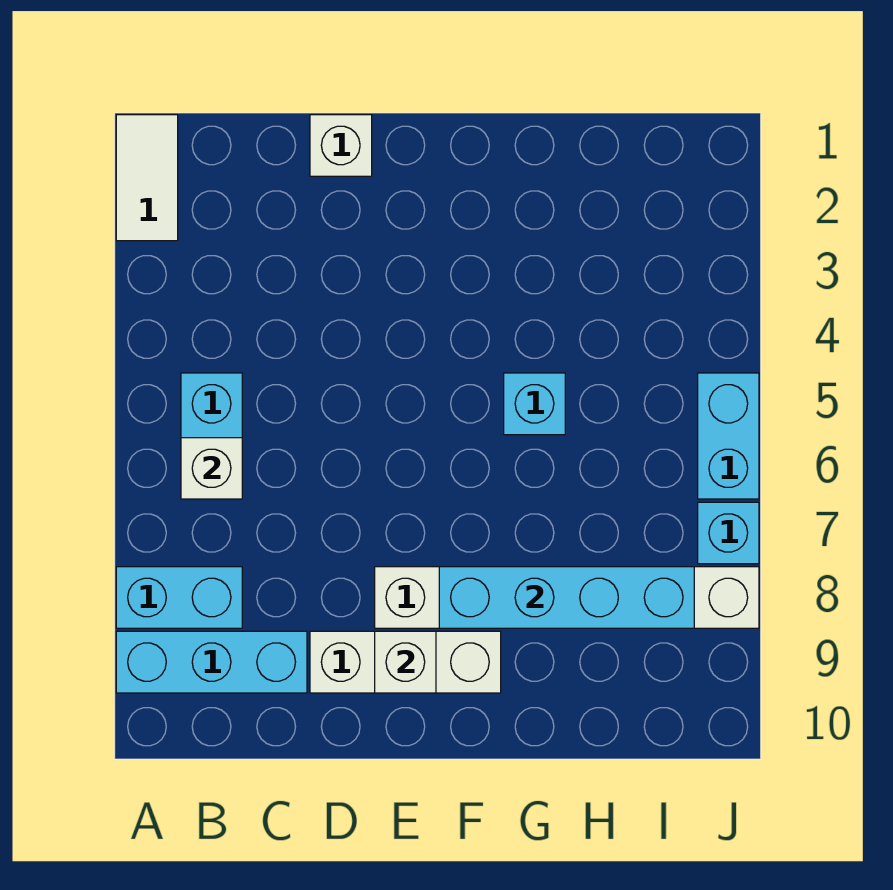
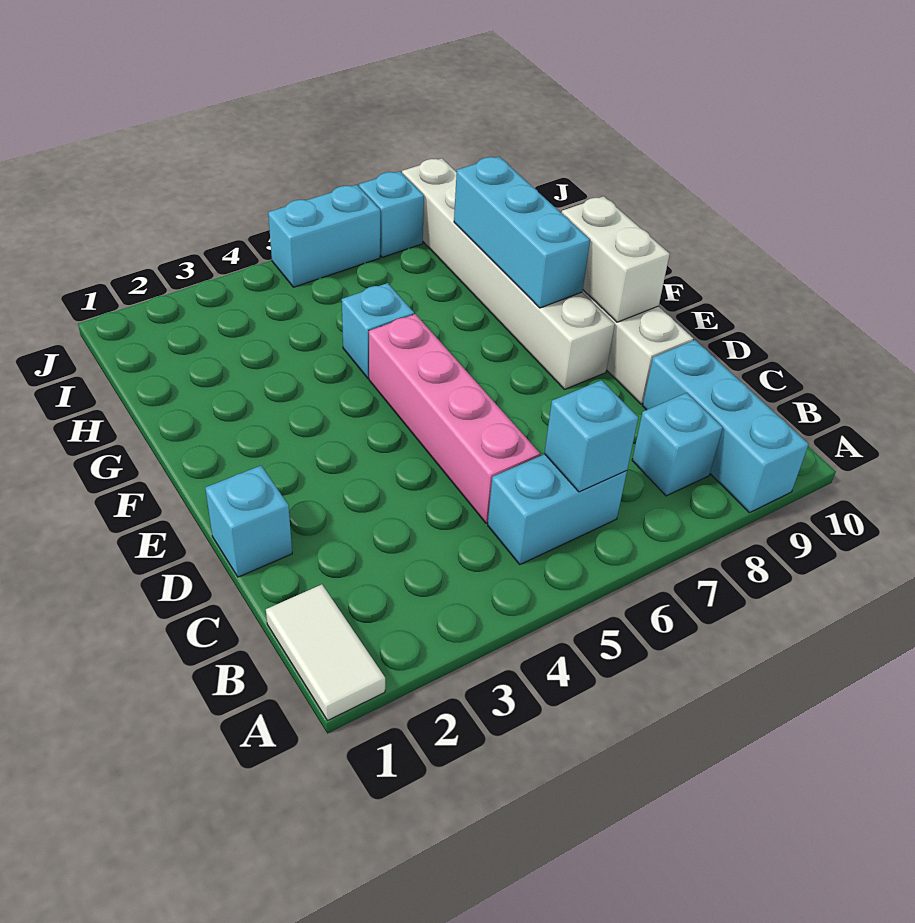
white tile A1:A2 level 1 -> white tile A1:B1 level 1
cyan brick A8:B8 level 1 -> cyan brick B8 level 1
white brick B6 level 2 -> cyan brick B6 level 2
none -> pink brick C5:F5 level 1
white brick D1 level 1 -> cyan brick D1 level 1
white brick E9 level 2 -> white brick E9:F9 level 2
cyan brick F8:I8 level 2 -> cyan brick F8:H8 level 2

